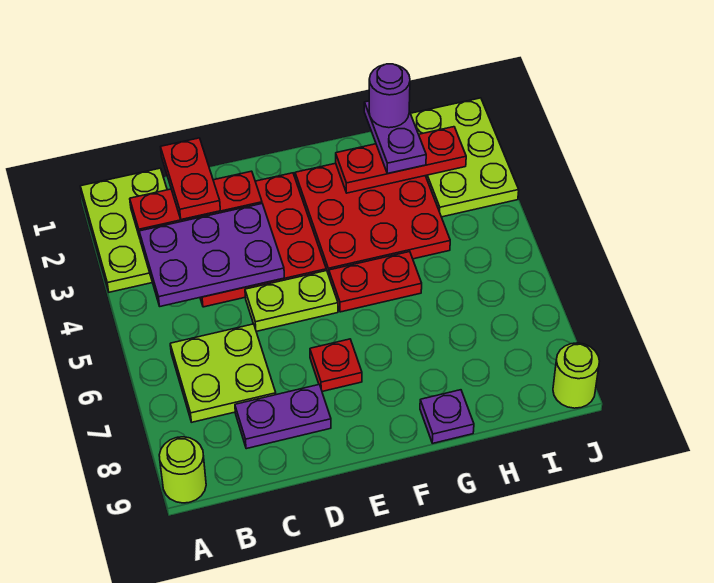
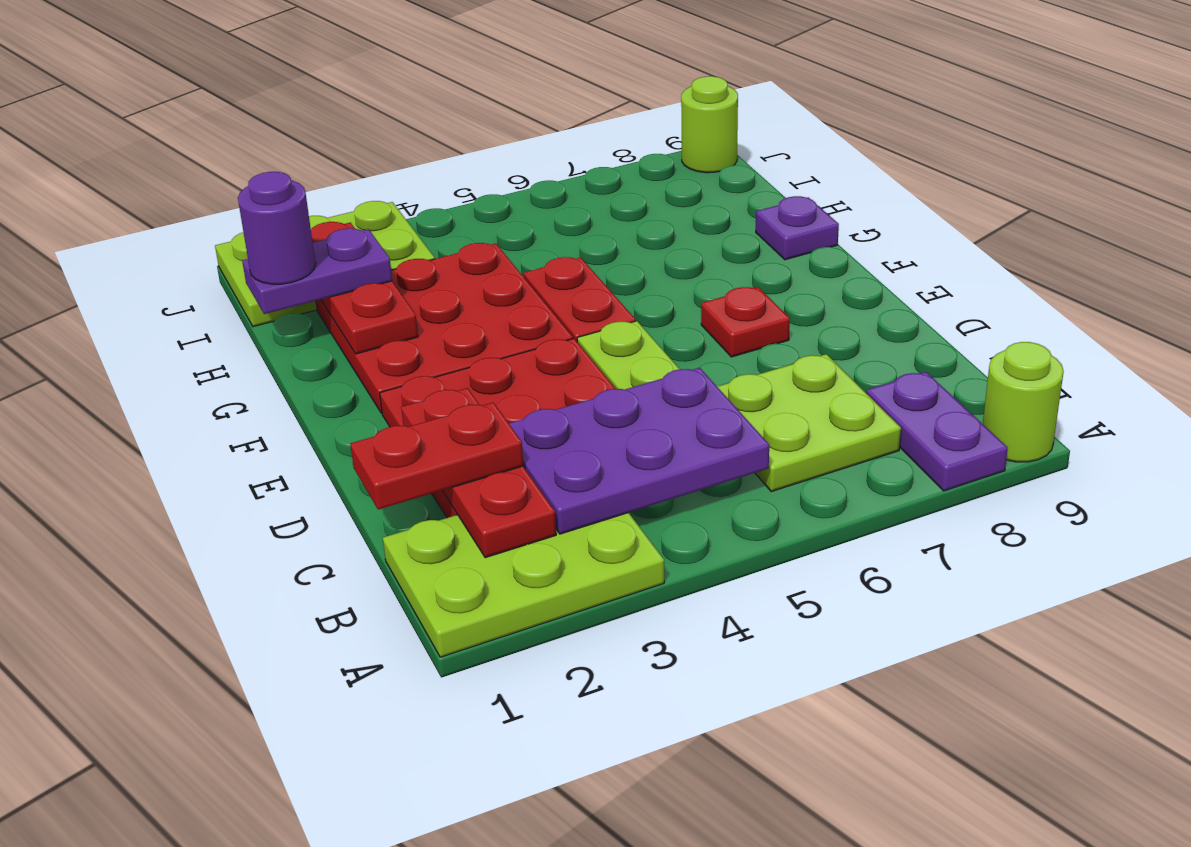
purple plate B3:D4 level 2 -> purple plate B3:C5 level 2
purple plate C8:D8 level 1 -> purple plate A8:B8 level 1

